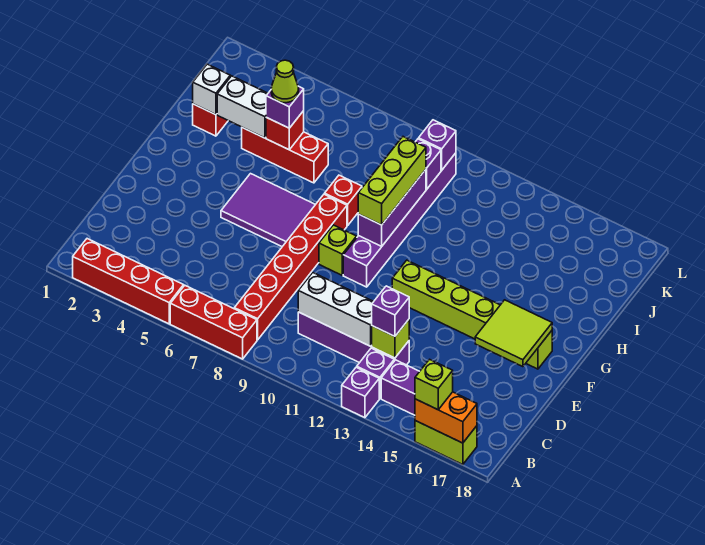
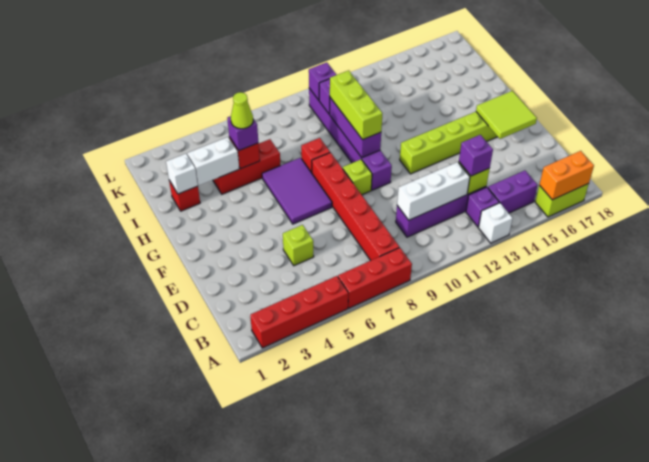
purple brick A13 level 1 -> white brick A13 level 1
lime brick A16 level 3 -> lime brick D5 level 1
purple tile F5:G7 level 1 -> purple tile F6:H7 level 1

